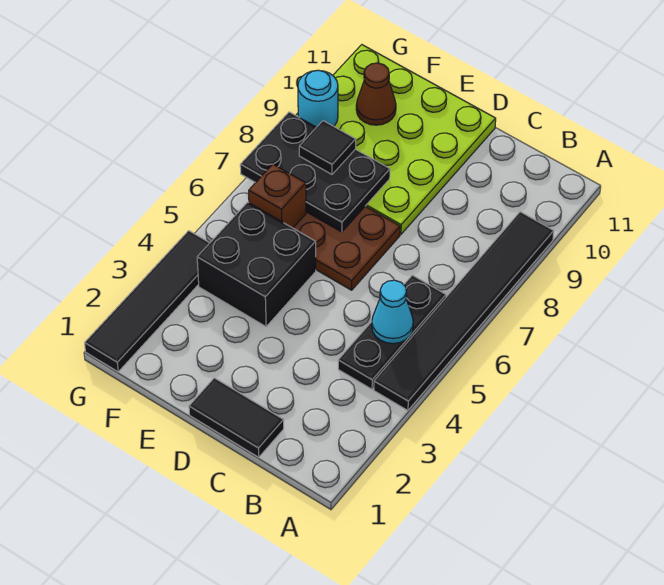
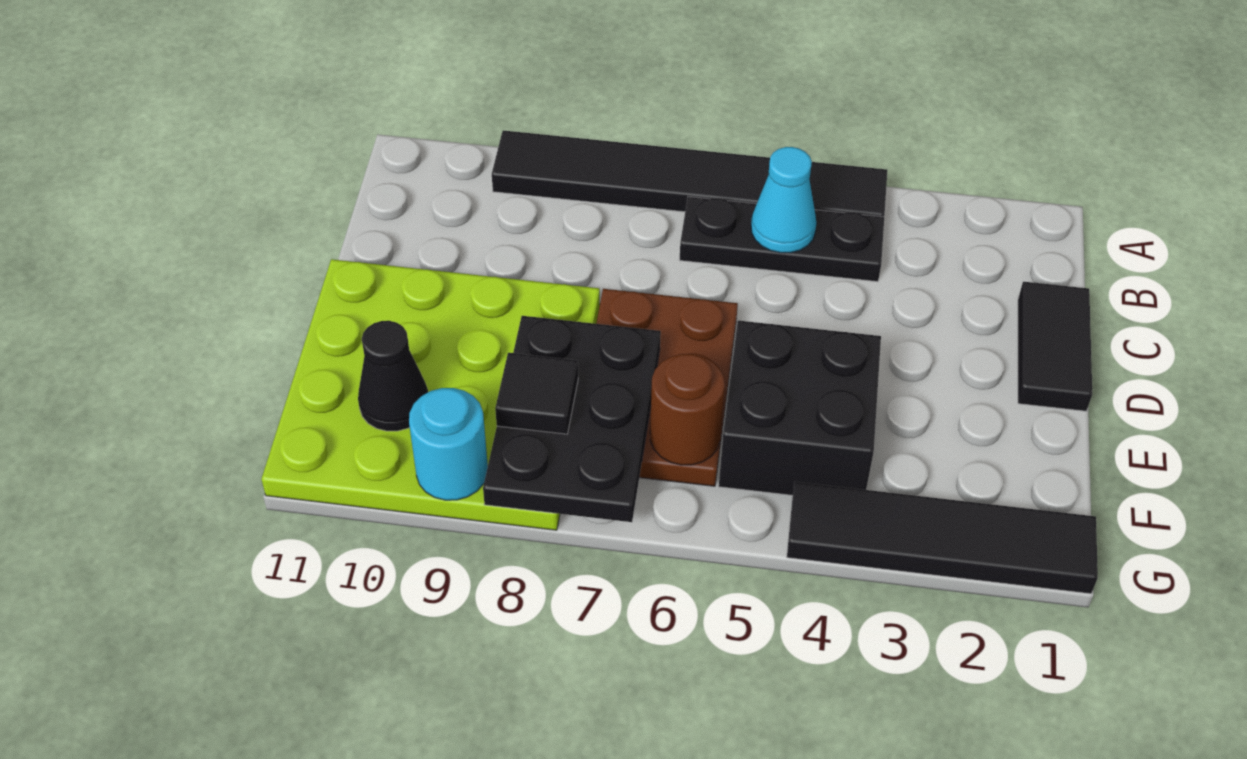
brown brick F6 level 2 -> brown round brick F6 level 2
brown cone F10 level 2 -> black cone F10 level 2

